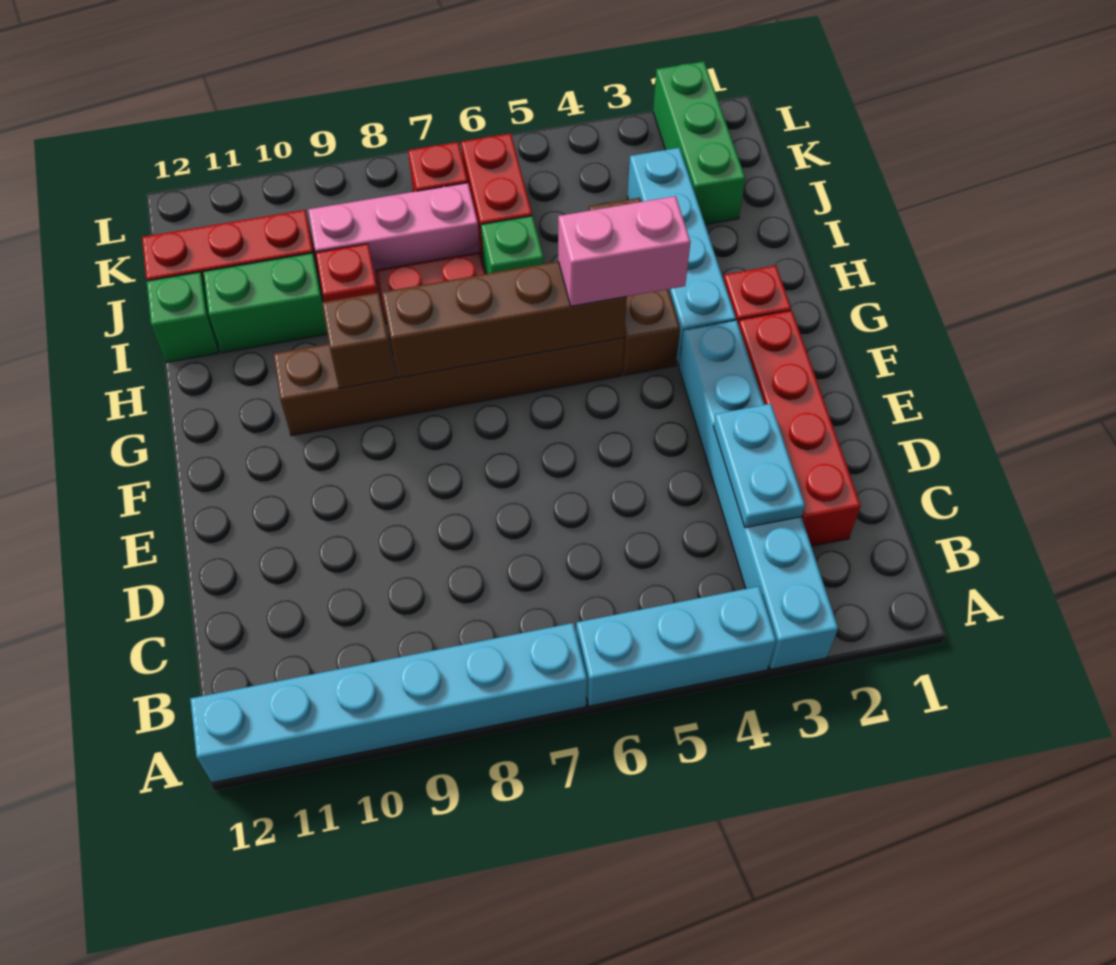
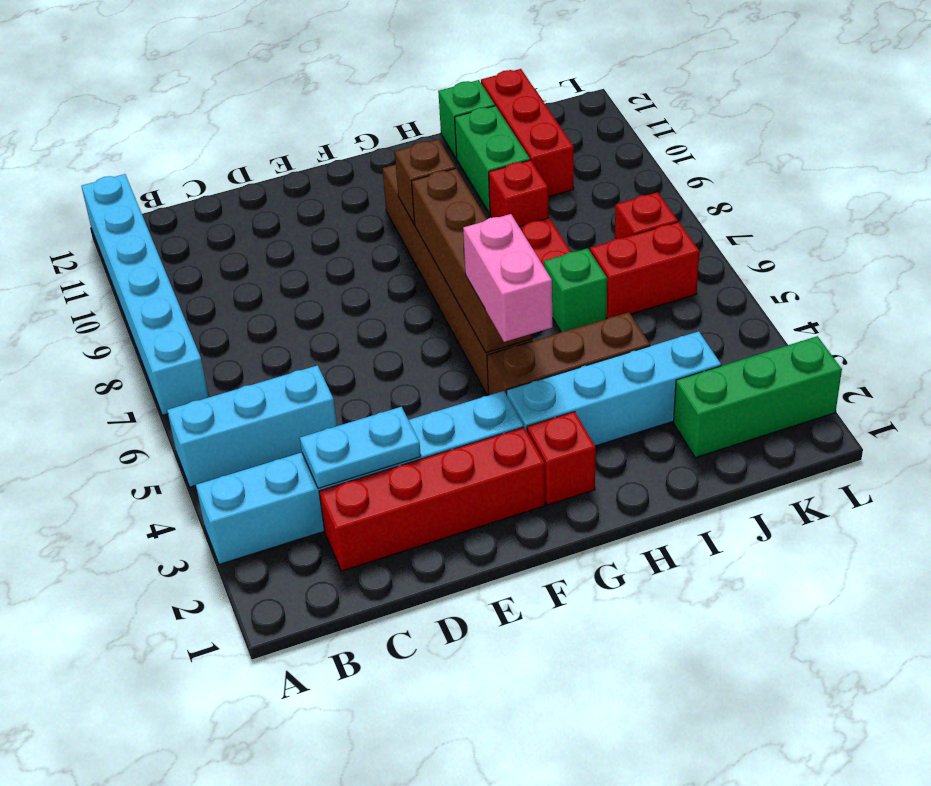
cyan brick A4:A6 level 1 -> cyan brick A5:C5 level 1
pink brick J7:J9 level 1 -> none

